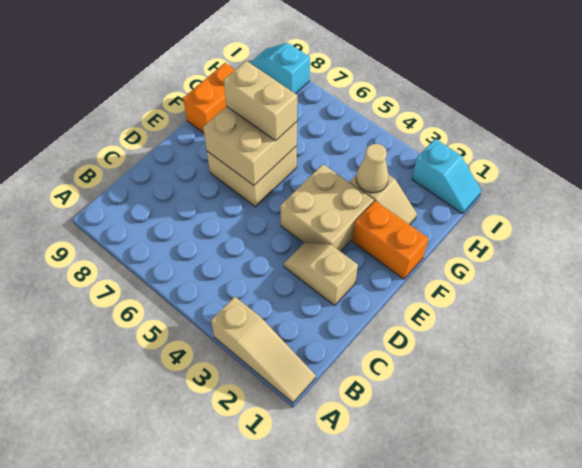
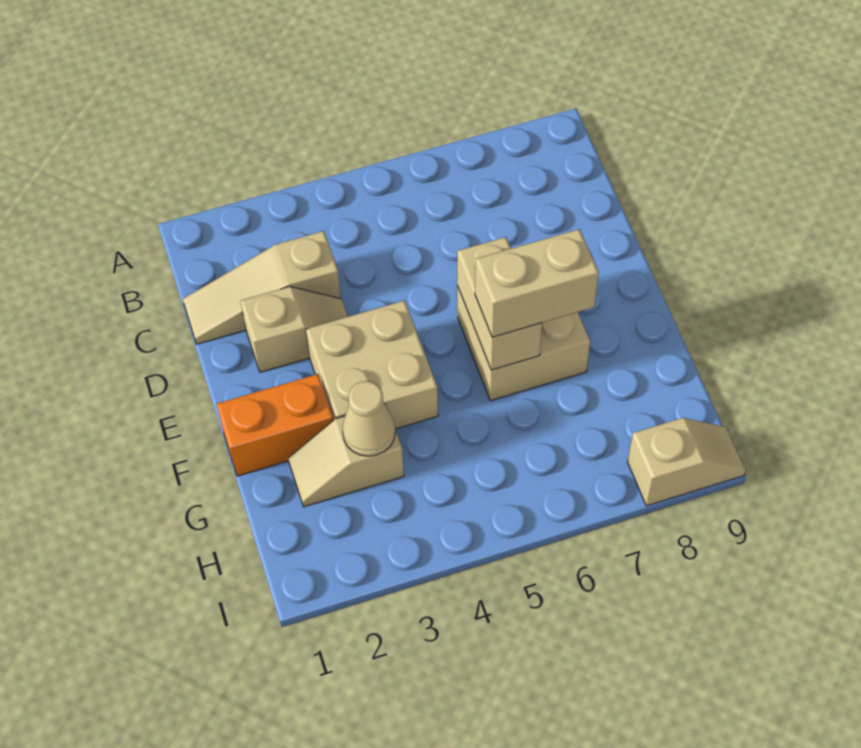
tan slope A1:A3 level 1 top 3 -> tan slope C1:C3 level 1 top 3
tan brick E6:F7 level 2 -> tan brick E6:F6 level 2
orange brick F9:G9 level 1 -> none
cyan slope I1:I2 level 1 top 2 -> none
cyan slope I8:I9 level 1 top 8 -> tan slope I8:I9 level 1 top 8

